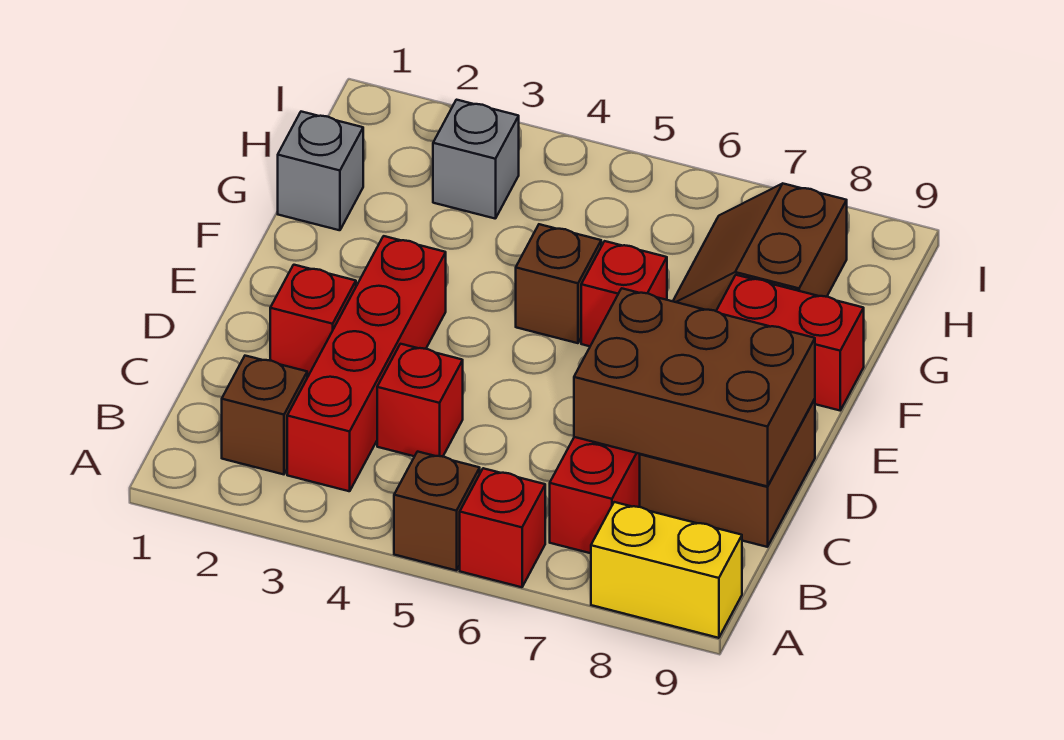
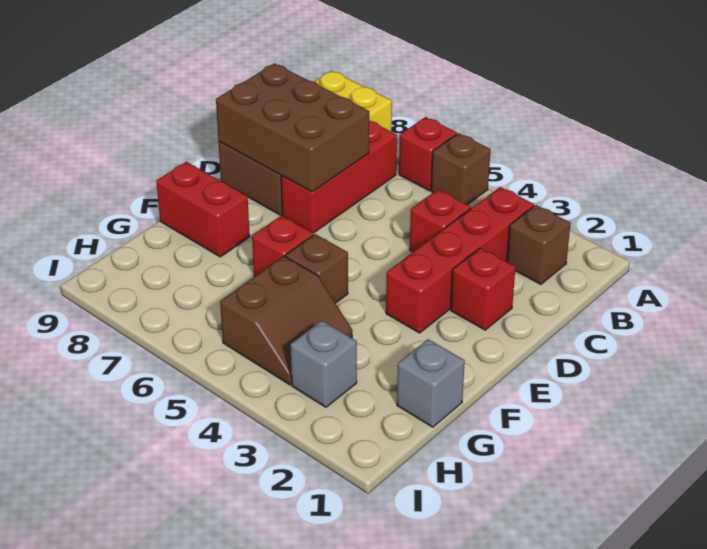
brown slope G7:H8 level 1 top 8 -> brown slope G4:H5 level 1 top 5

